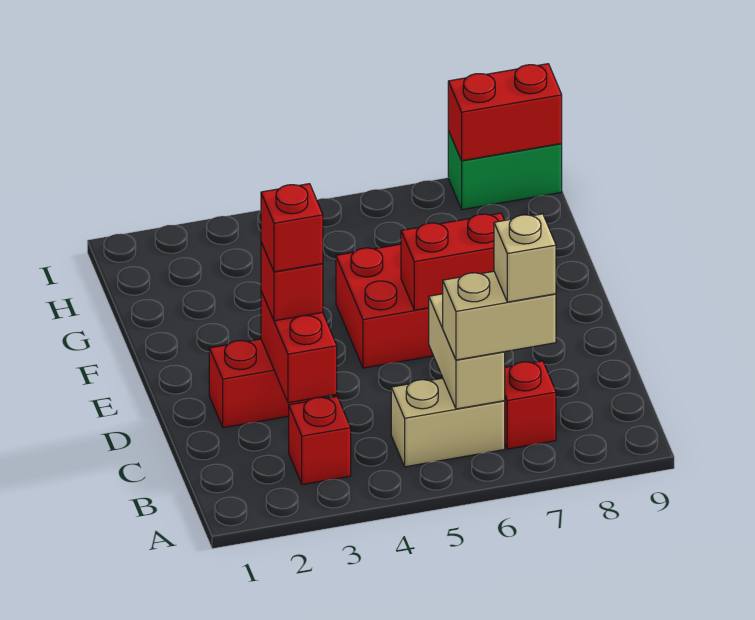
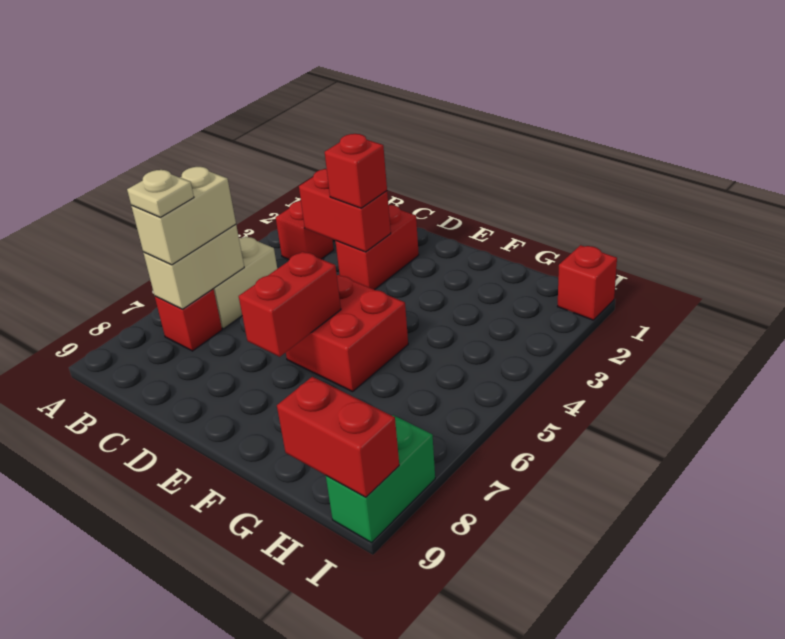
tan brick B6:C6 level 2 -> tan brick B6:B7 level 2
tan brick B7 level 4 -> tan plate B7 level 4
red brick D3 level 4 -> red brick I1 level 1
red brick I8:I9 level 2 -> red brick H9:I9 level 2

